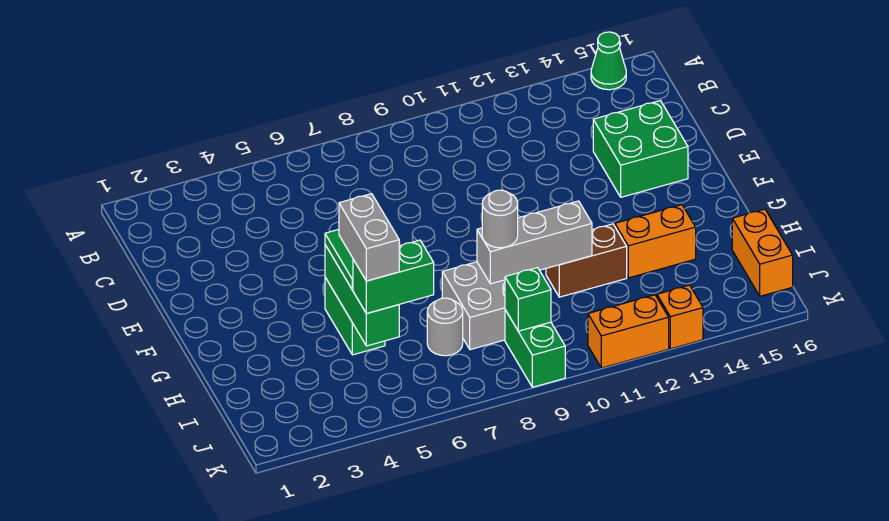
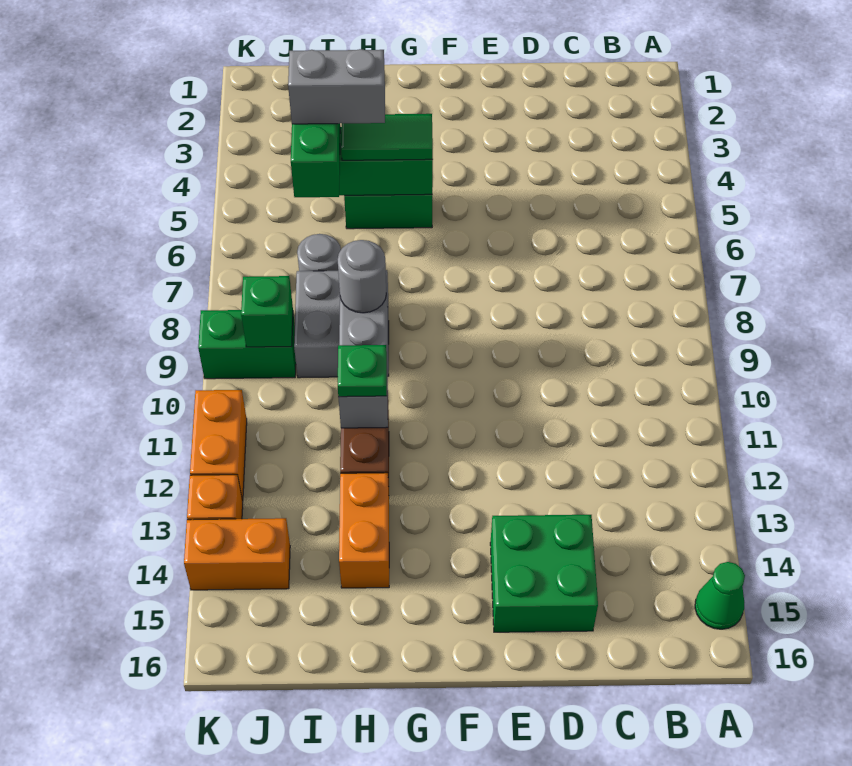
none -> green plate H11 level 3
orange brick I16:J16 level 1 -> orange brick J14:K14 level 1

